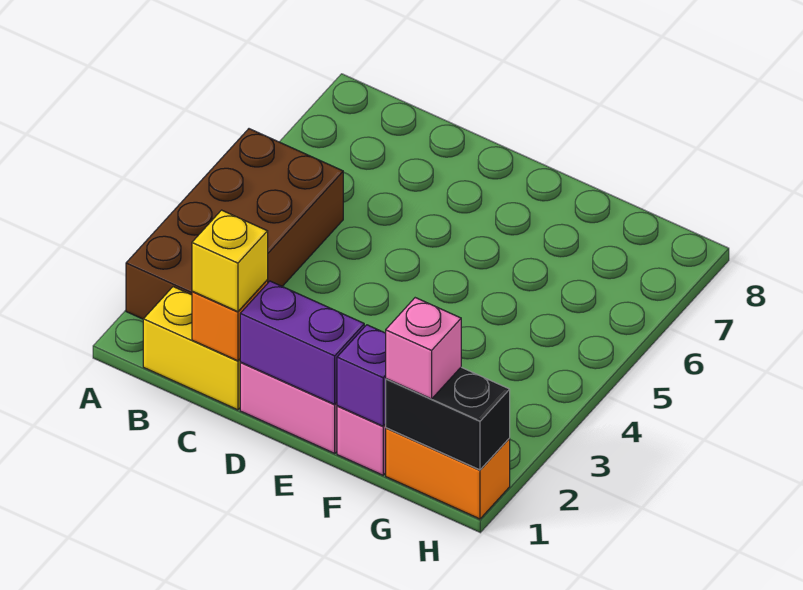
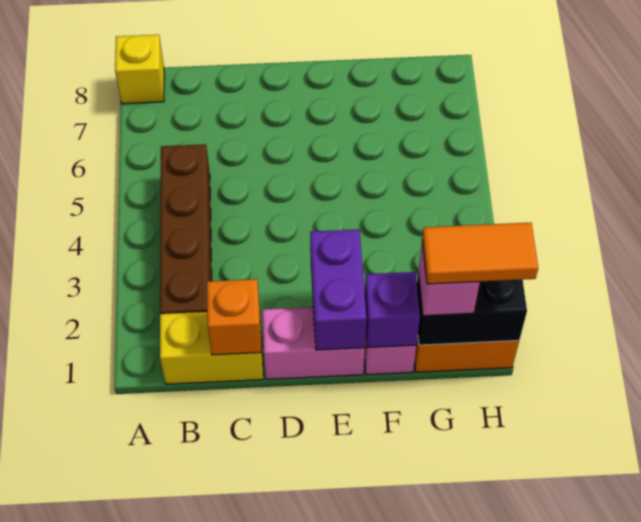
brown brick A2:B5 level 1 -> brown brick B2:B5 level 1
yellow brick C1 level 3 -> yellow brick A8 level 1
purple brick D1:E1 level 2 -> purple brick E1:E2 level 2
none -> orange tile G1:H1 level 4

